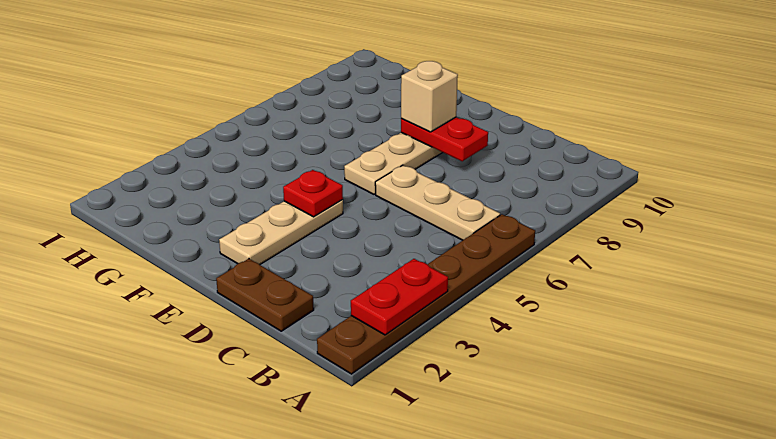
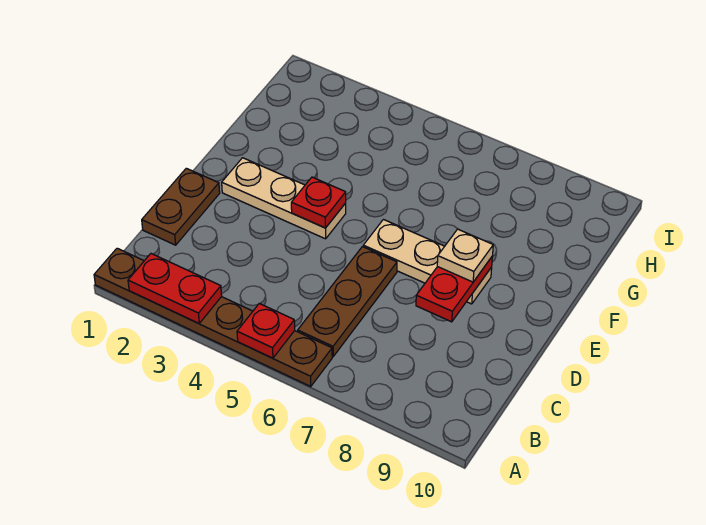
none -> red plate A5 level 2
tan plate B6:D6 level 1 -> brown plate B6:D6 level 1
tan brick E8 level 3 -> tan plate E8 level 3

